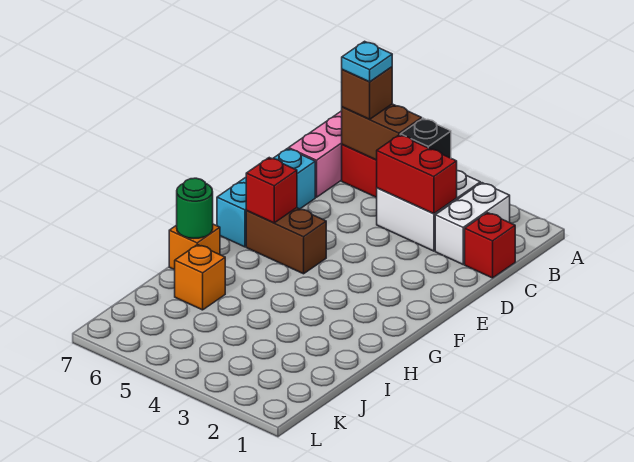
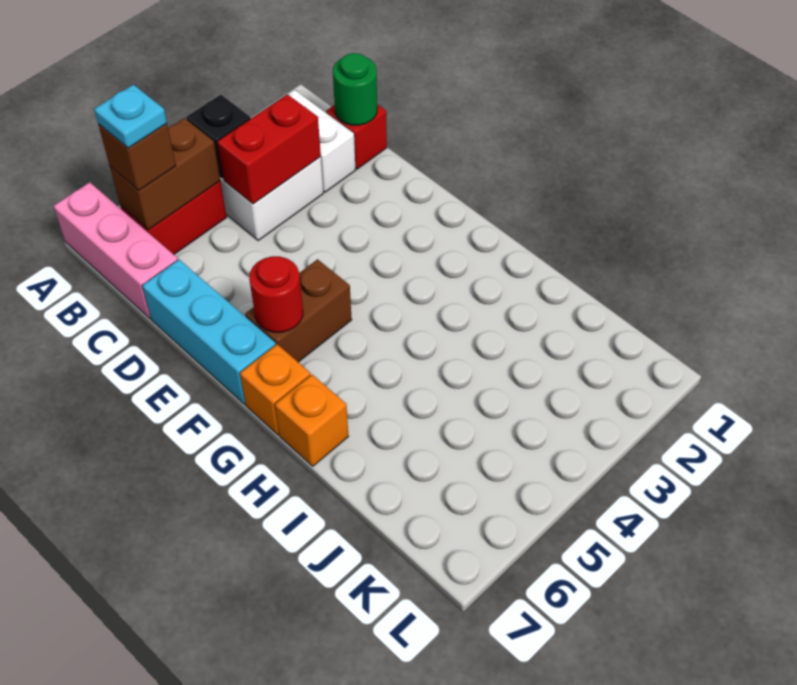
red brick F6 level 2 -> red round brick F6 level 2
green round brick H7 level 2 -> green round brick C1 level 2
orange brick I6 level 1 -> orange brick G7 level 1

